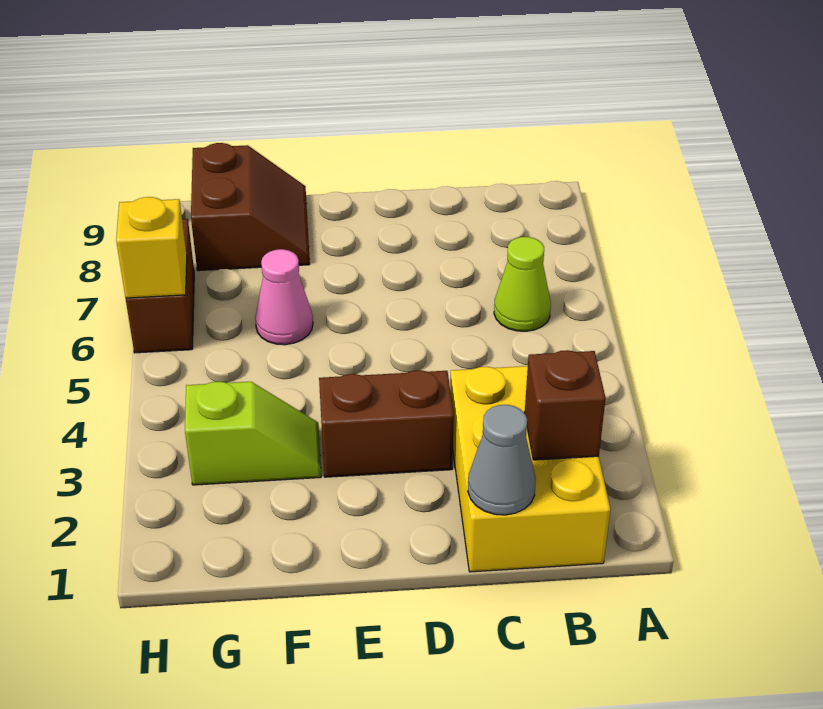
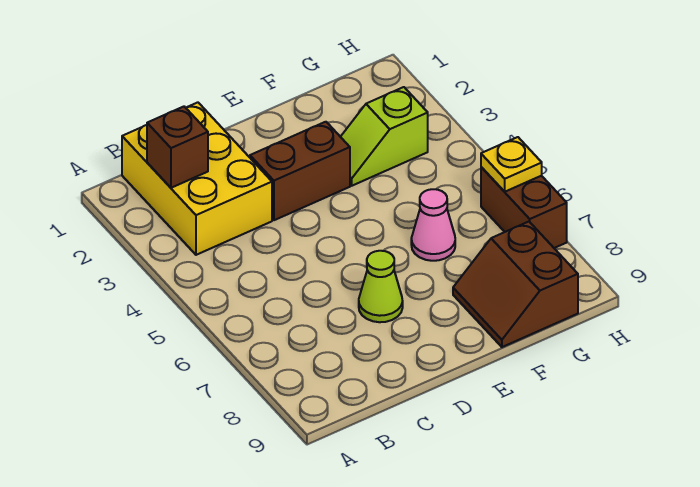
lime cone B6 level 1 -> lime cone D7 level 1
grey cone C1 level 2 -> none
yellow brick H6 level 2 -> yellow plate H6 level 2

